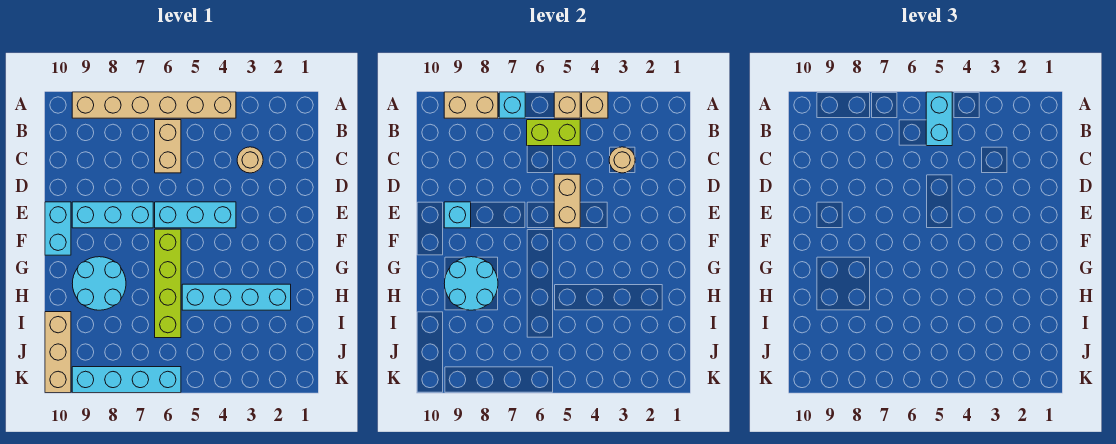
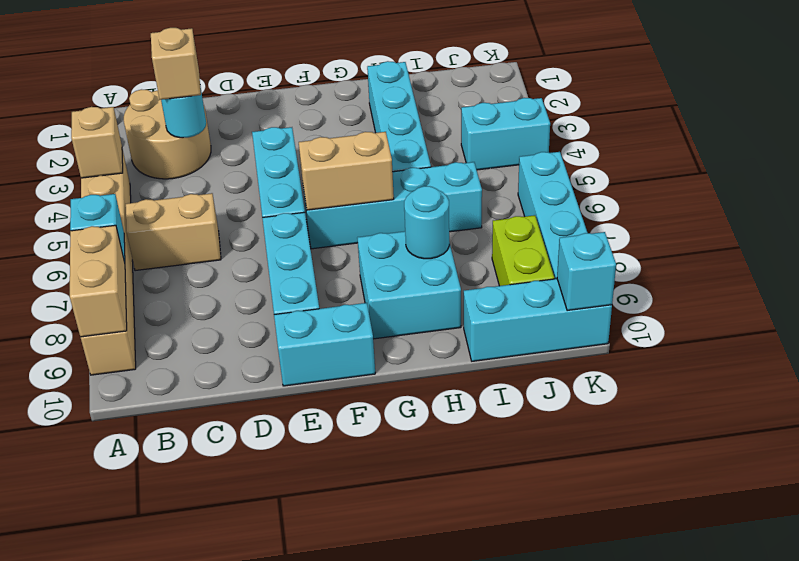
tan brick A5 level 2 -> tan brick C3 level 3
cyan brick A5:B5 level 3 -> cyan brick J4:K4 level 1
lime brick B5:B6 level 2 -> lime brick J8:J9 level 1
tan round brick C3 level 1 -> tan round brick B2:C3 level 1
tan round brick C3 level 2 -> cyan round brick C3 level 2
tan brick D5:E5 level 2 -> tan brick F6:G6 level 2
cyan brick E9 level 2 -> cyan brick K10 level 2
lime brick F6:I6 level 1 -> cyan brick F6:I6 level 1
cyan round brick G8:H9 level 1 -> cyan brick G8:H9 level 1
cyan round brick G8:H9 level 2 -> cyan round brick H8 level 2
tan brick I10:K10 level 1 -> cyan brick I10:K10 level 1

